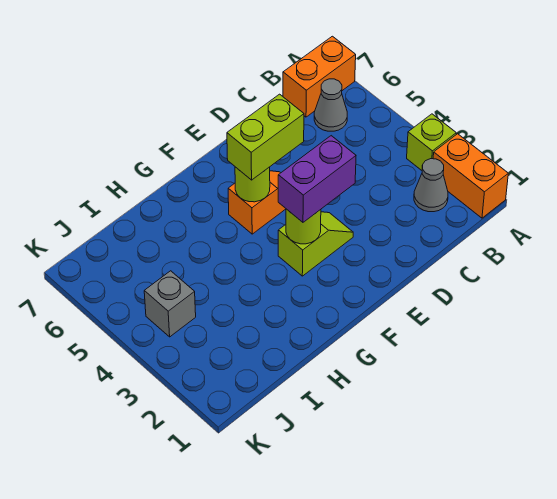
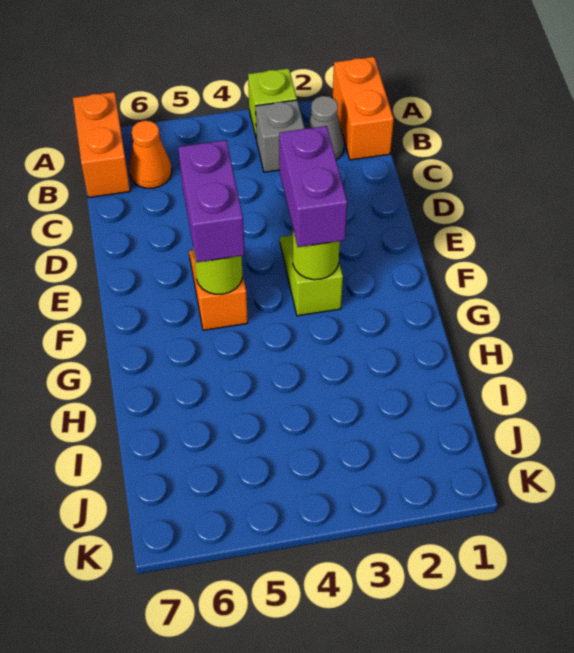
orange brick A1:A2 level 1 -> orange brick A1:B1 level 1
grey cone B6 level 1 -> orange cone B6 level 1
lime brick E5:F5 level 3 -> purple brick E5:F5 level 3
grey brick J4 level 1 -> grey brick B3 level 1

